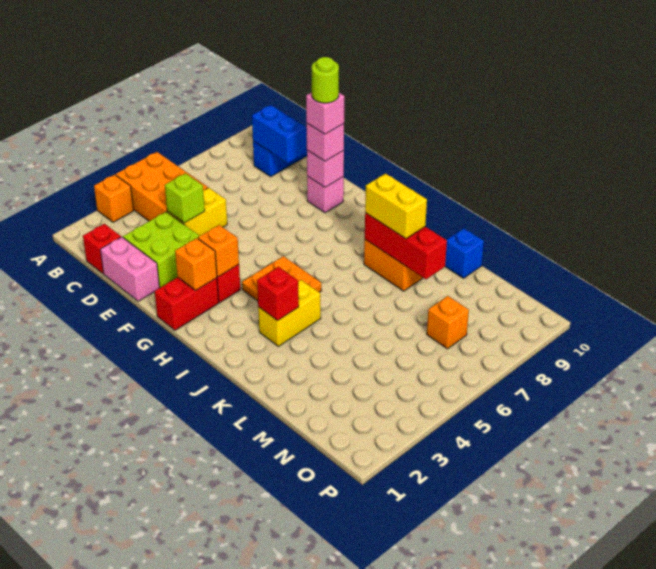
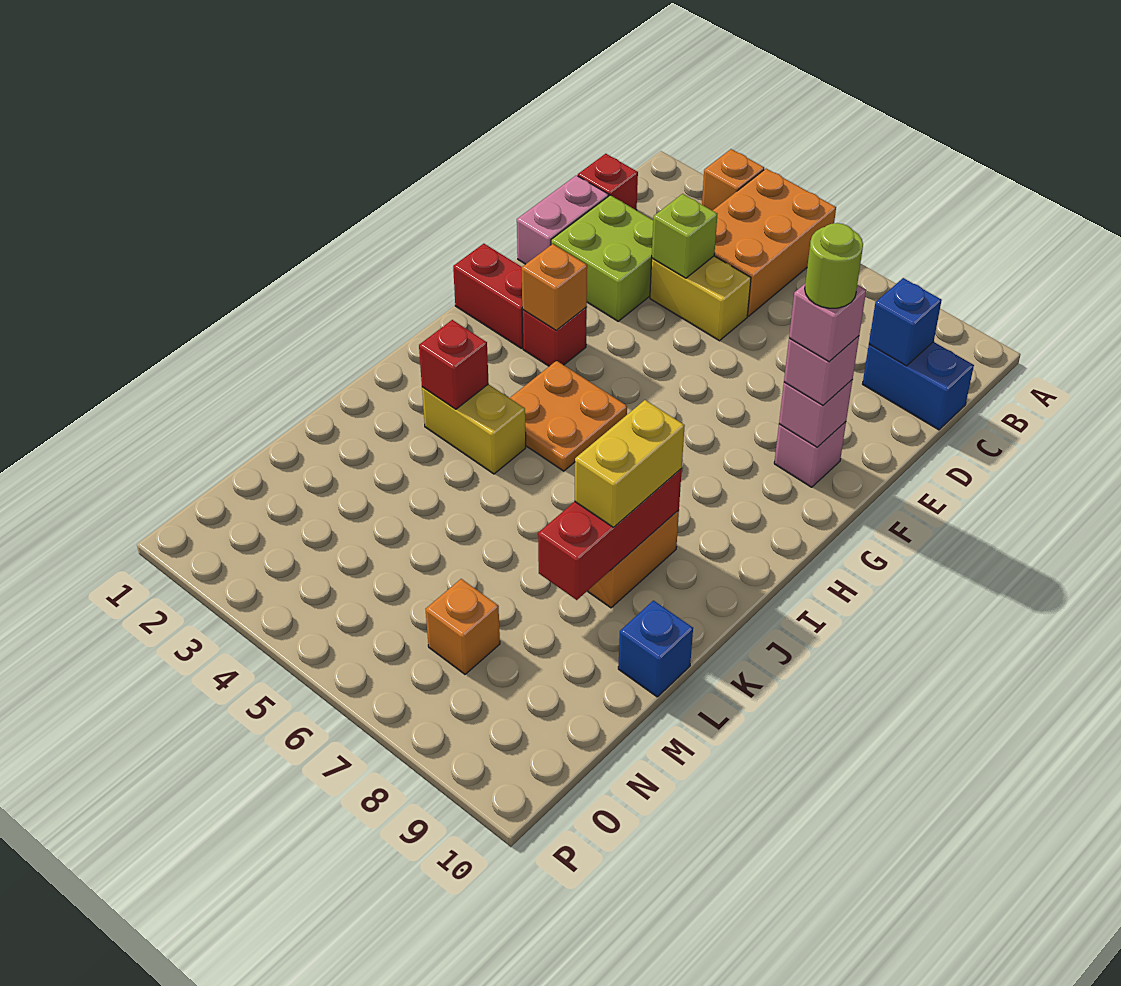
blue brick C9:D9 level 2 -> blue brick C9 level 2
orange brick G2 level 2 -> none

